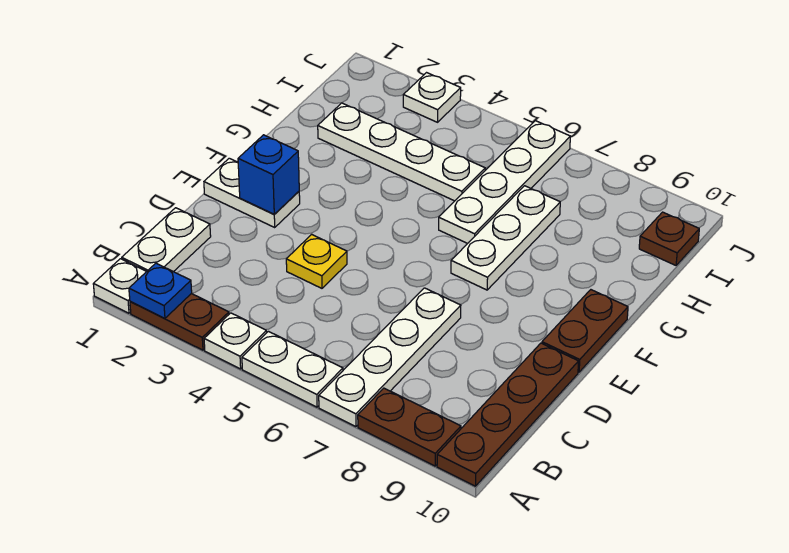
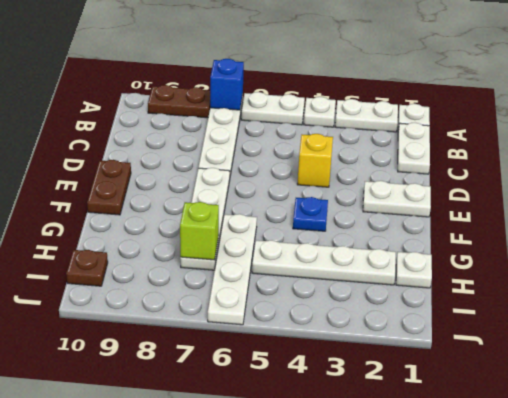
brown plate A2:A3 level 1 -> white plate A2:A3 level 1
blue plate A2 level 2 -> blue plate F4 level 1
brown plate A10:D10 level 1 -> none
yellow plate D4 level 1 -> yellow brick D4 level 1
blue brick E2 level 2 -> blue brick A7 level 2
white plate F7:H7 level 1 -> white plate E7:H7 level 1
none -> lime brick H7 level 2
white plate J3 level 1 -> white plate H1 level 1

